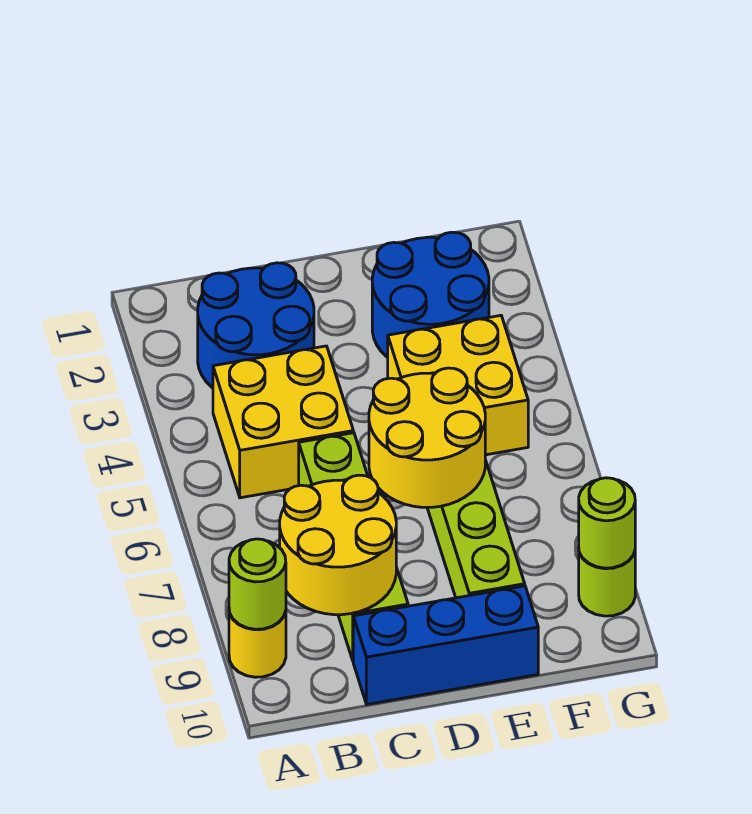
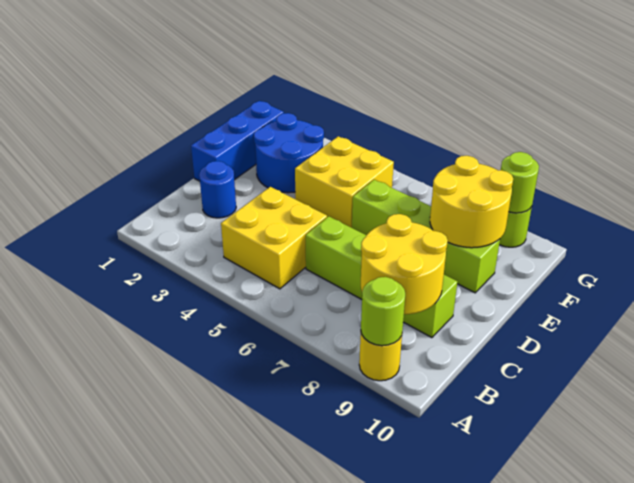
blue round brick B2:C3 level 1 -> blue round brick C2 level 1
blue brick C10:E10 level 1 -> blue brick D1:F1 level 1
yellow round brick D6:E7 level 2 -> yellow round brick E8:F9 level 2

